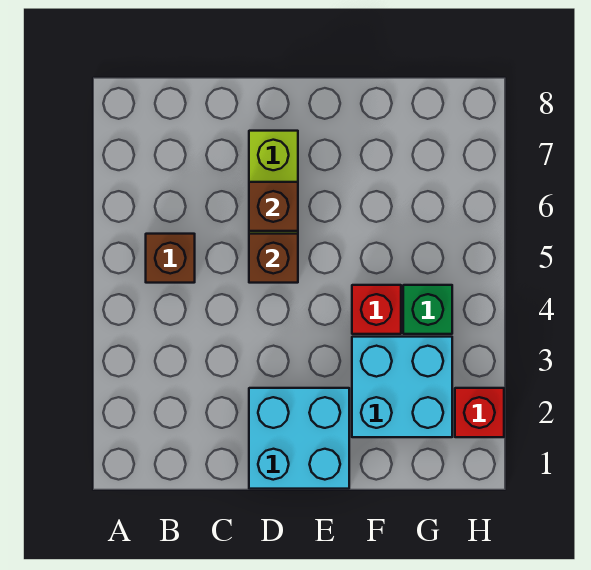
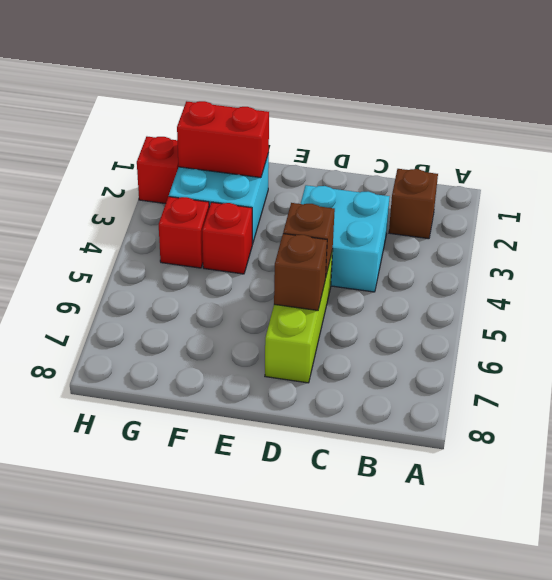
brown brick B5 level 1 -> brown brick B2 level 1
cyan brick D1:E2 level 1 -> cyan brick C3:D4 level 1
none -> red brick F2:G2 level 2
green brick G4 level 1 -> red brick G4 level 1

